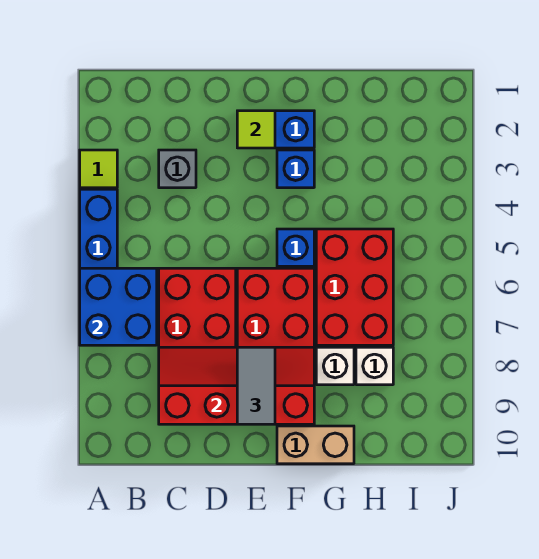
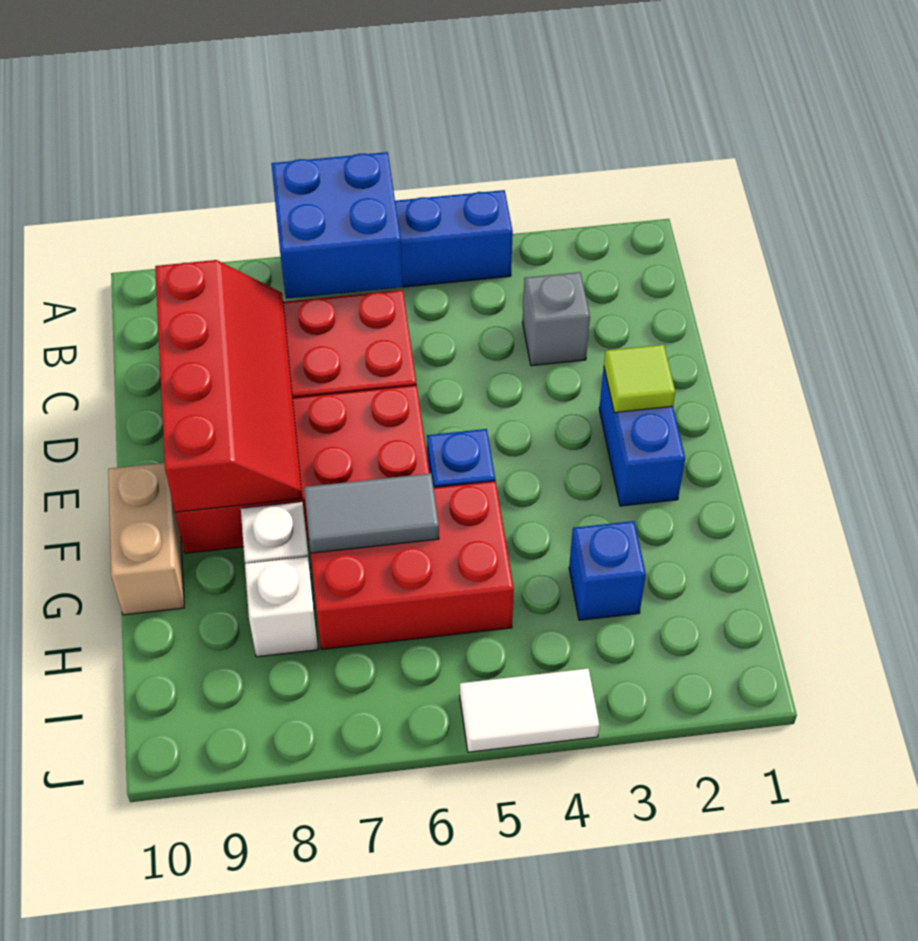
lime tile A3 level 1 -> none
grey tile E8:E9 level 3 -> grey tile G6:G7 level 2
blue brick F3 level 1 -> blue brick H3 level 1
none -> white tile J4:J5 level 1

